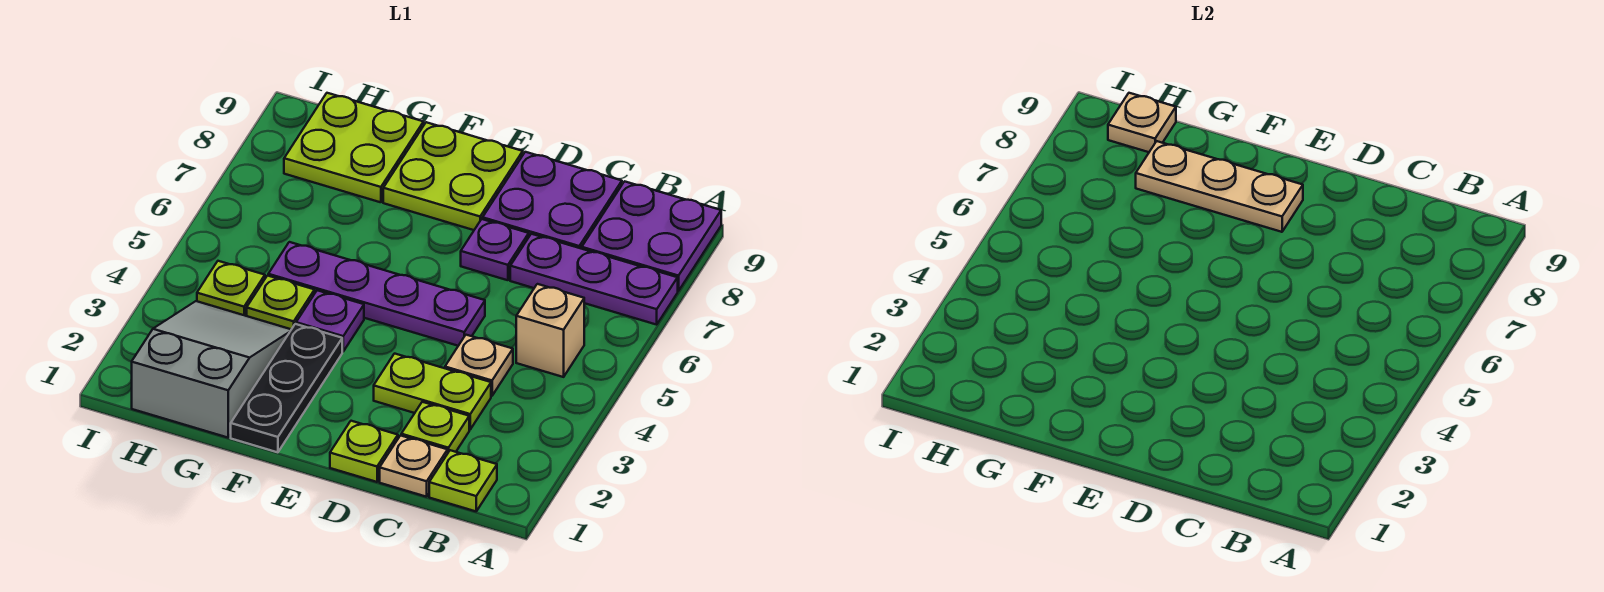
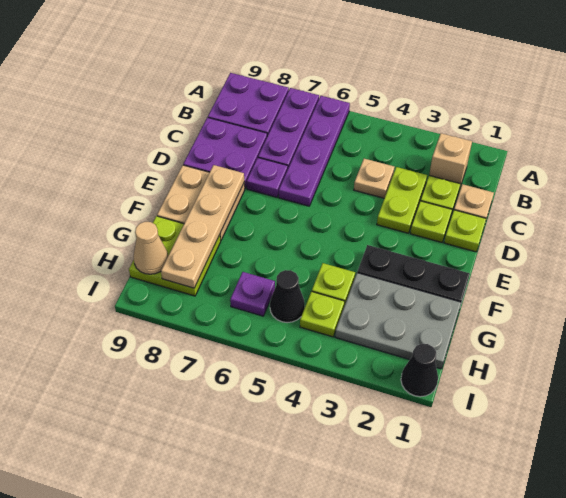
lime plate B1 level 1 -> lime plate D2 level 1
tan brick B5 level 1 -> tan brick B2 level 1
purple plate D5:G5 level 1 -> purple plate A6:D6 level 1
lime plate E8:F9 level 1 -> tan plate E8:F9 level 1
tan plate E8:G8 level 2 -> tan plate E8:H8 level 2
purple plate F4 level 1 -> purple plate H6 level 1
grey slope G1:H3 level 1 top 1 -> grey plate G1:H3 level 1
none -> black cone H5 level 1
tan plate H9 level 2 -> tan cone H9 level 2
none -> black cone I1 level 1

